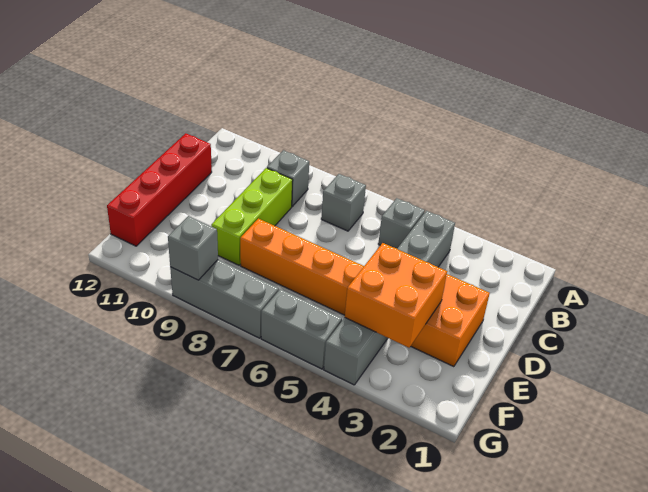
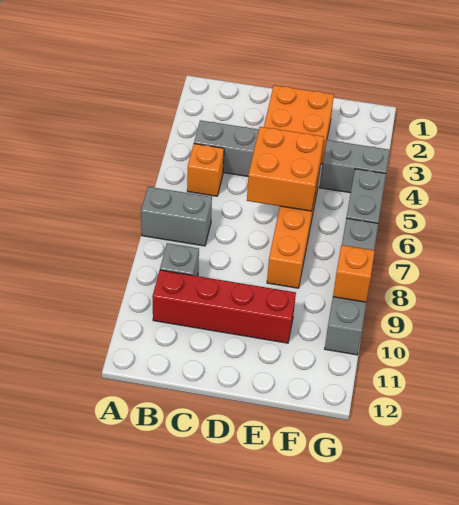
grey brick B5 level 1 -> orange brick B5 level 1
grey brick B7 level 1 -> grey brick A7:B7 level 1
lime brick C9:E9 level 1 -> none
red brick C12:F12 level 1 -> red brick B10:E10 level 1
orange brick E3:F4 level 2 -> orange brick D5:E6 level 2
grey brick G7:G9 level 1 -> grey brick G7:G10 level 1
grey brick G9 level 2 -> orange brick G9 level 2

